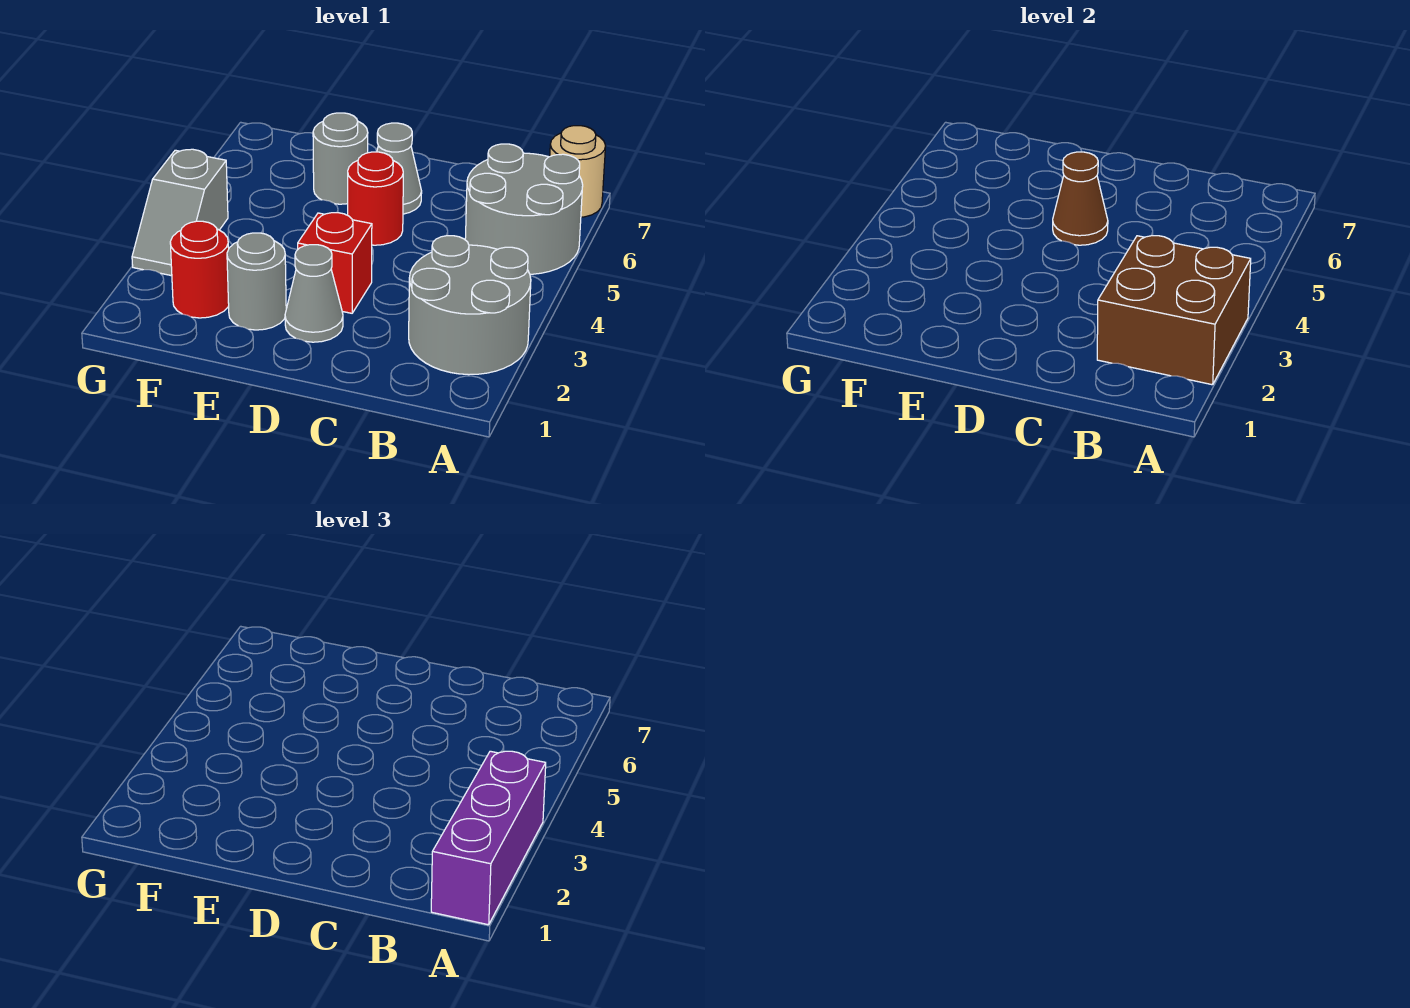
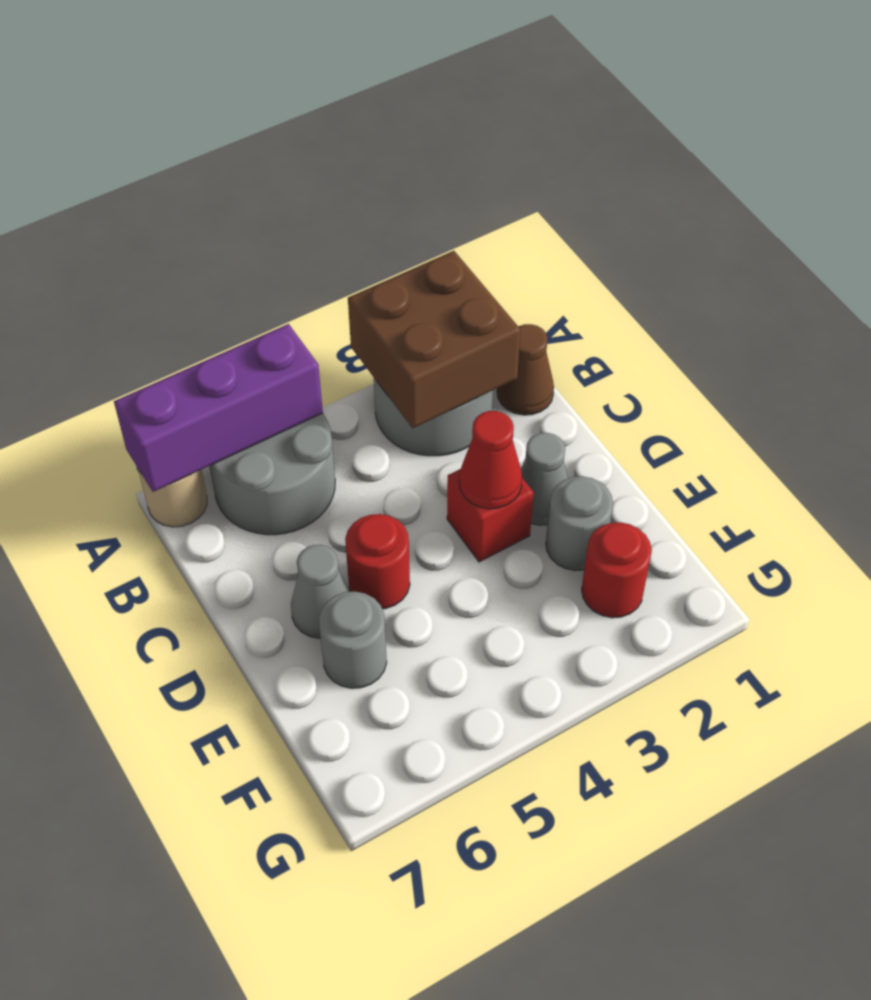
purple brick A1:A3 level 3 -> purple brick A5:A7 level 2
none -> red cone D3 level 2
brown cone D5 level 2 -> brown cone B1 level 1
grey slope G3:G4 level 1 top 4 -> none

